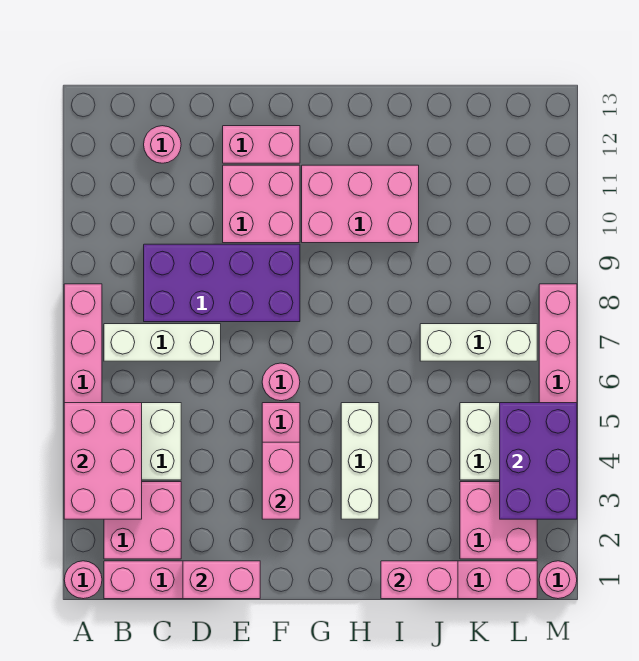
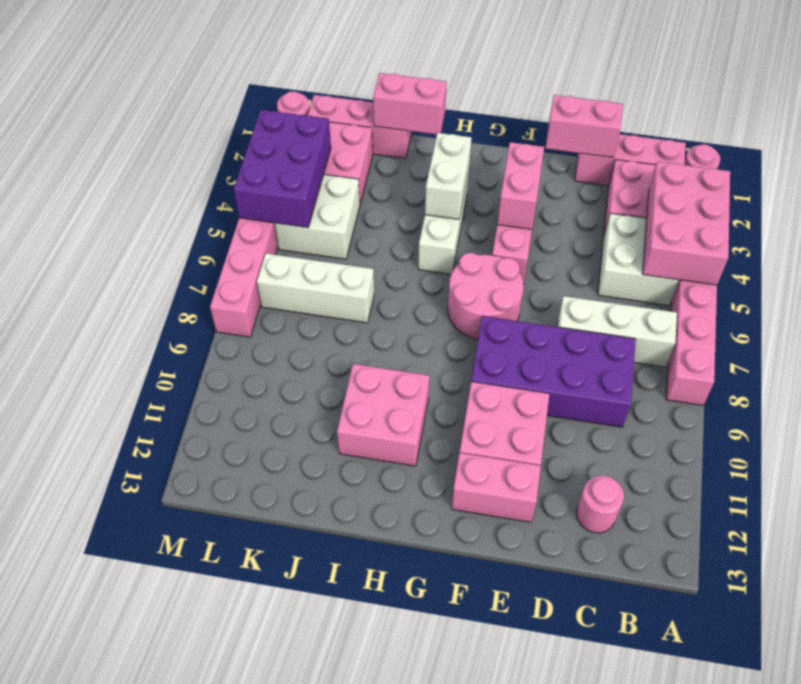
pink round brick F6 level 1 -> pink round brick F6:G7 level 1
pink brick G10:I11 level 1 -> pink brick H10:I11 level 1
none -> white brick H3:H4 level 2

